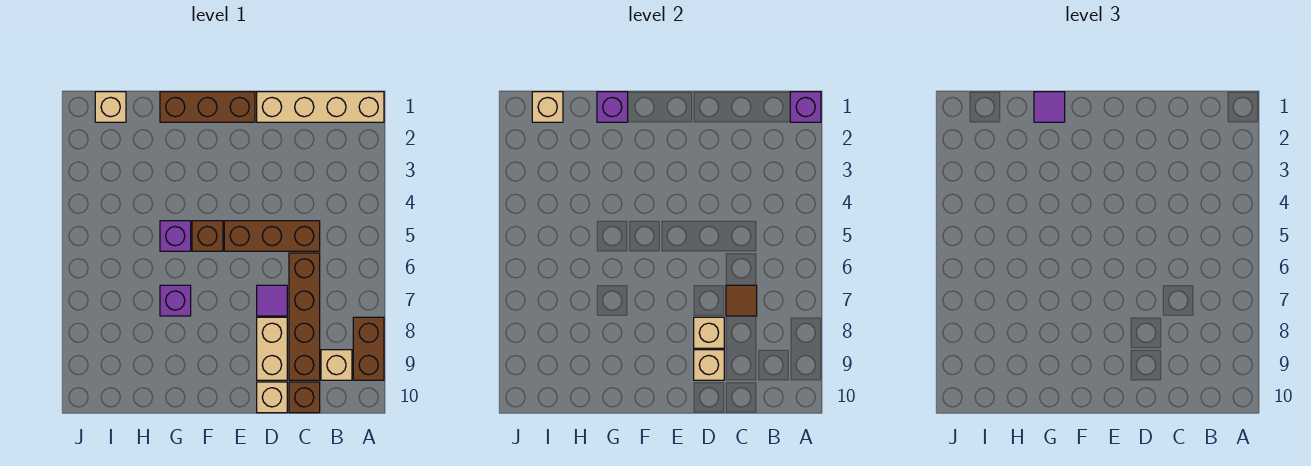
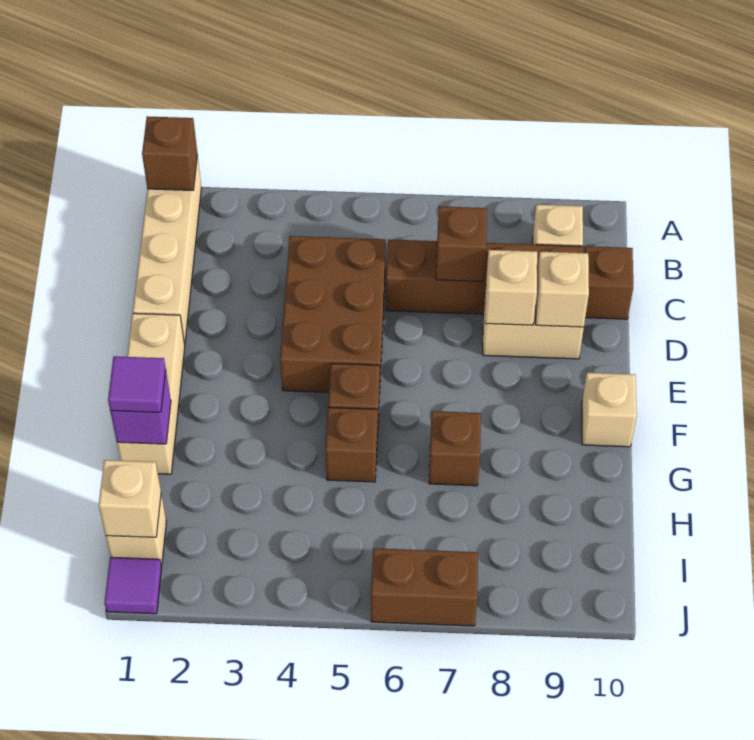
purple brick A1 level 2 -> brown brick A1 level 2
brown brick A8:A9 level 1 -> brown brick J6:J7 level 1
brown brick C5:E5 level 1 -> brown brick C4:E5 level 1
brown tile C7 level 2 -> brown brick C7 level 2
purple tile D7 level 1 -> purple tile J1 level 1
tan brick D10 level 1 -> tan brick F10 level 1
brown brick E1:G1 level 1 -> tan brick E1:G1 level 1
purple brick G5 level 1 -> brown brick G5 level 1
purple brick G7 level 1 -> brown brick G7 level 1

